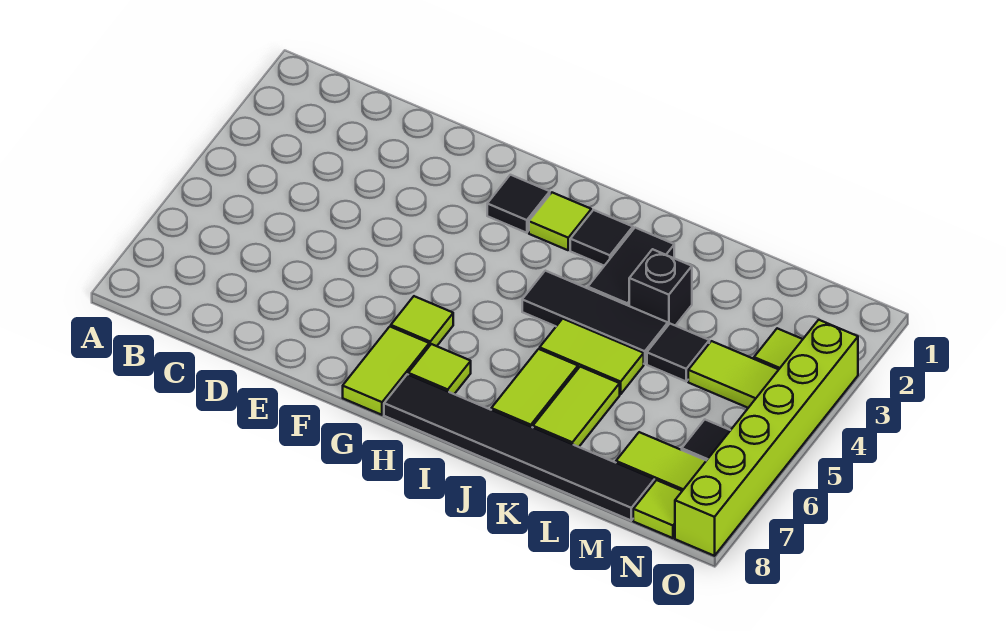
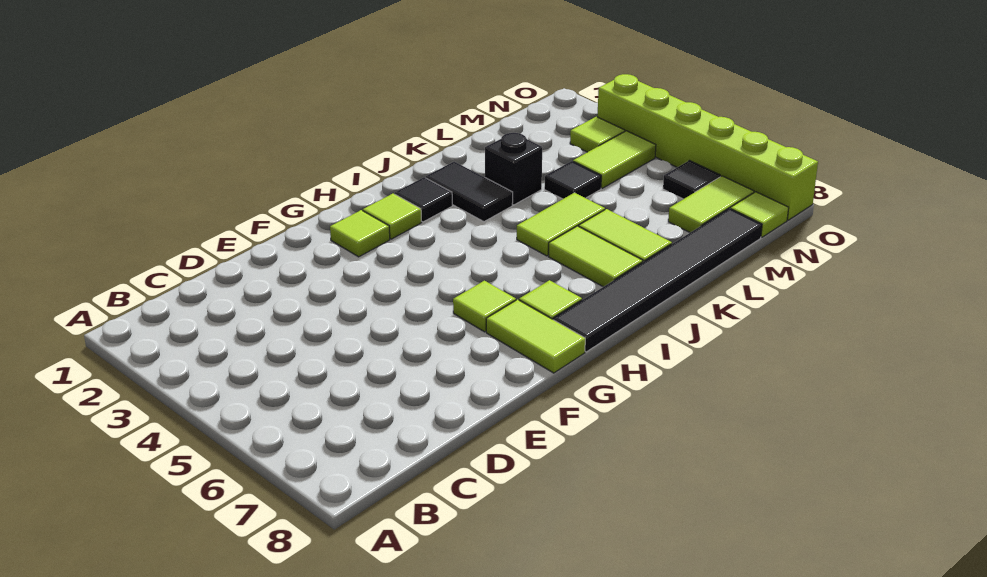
black tile G2 level 1 -> lime tile G2 level 1
black tile I4:K4 level 1 -> none

